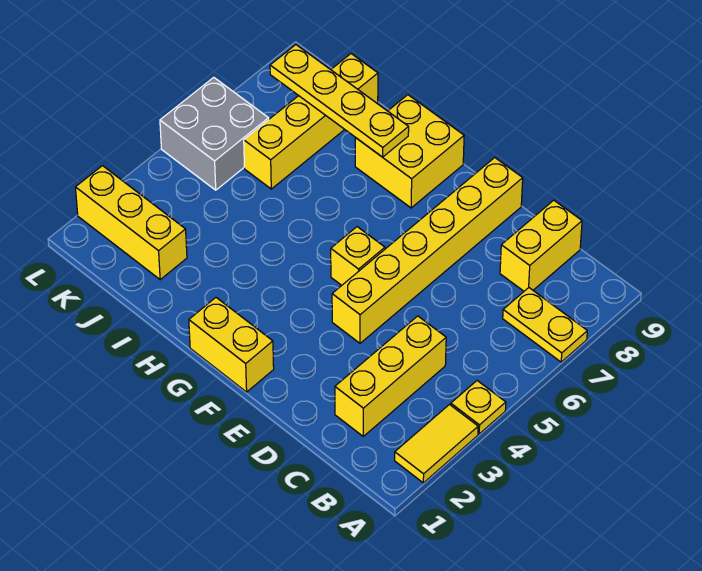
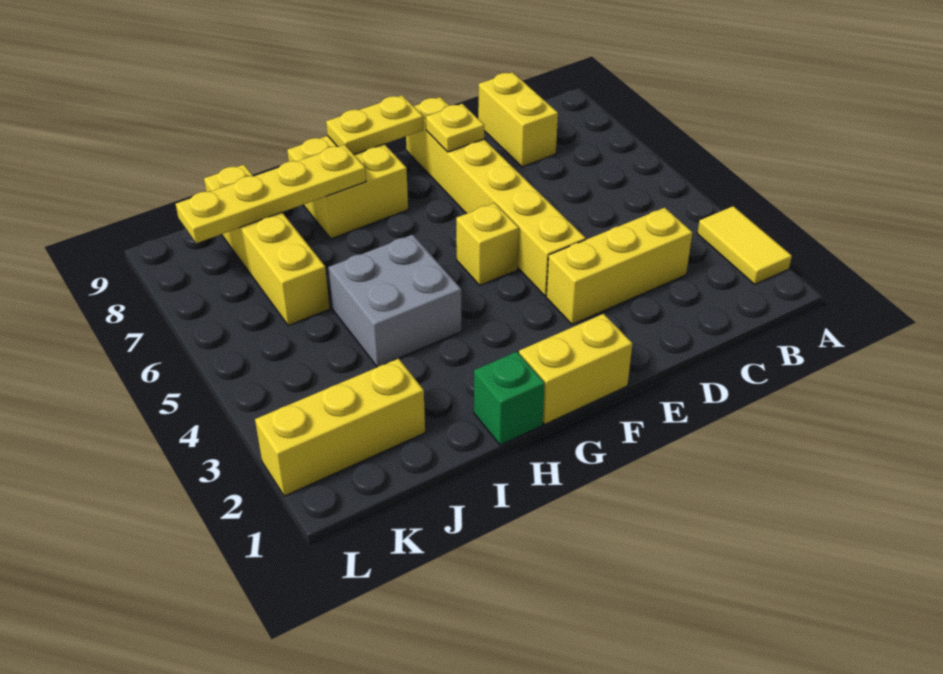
yellow plate A4 level 1 -> yellow plate E8 level 2
yellow plate A7:B7 level 1 -> yellow plate F9:G9 level 2
yellow brick C2:C4 level 1 -> yellow brick C3:E3 level 1
none -> green brick H1 level 1
grey brick K5:L6 level 1 -> grey brick H4:I5 level 1

